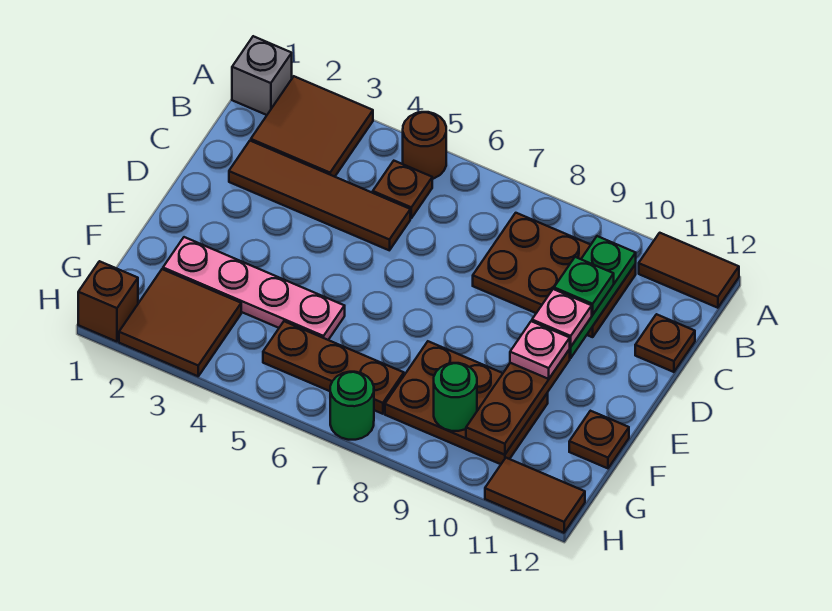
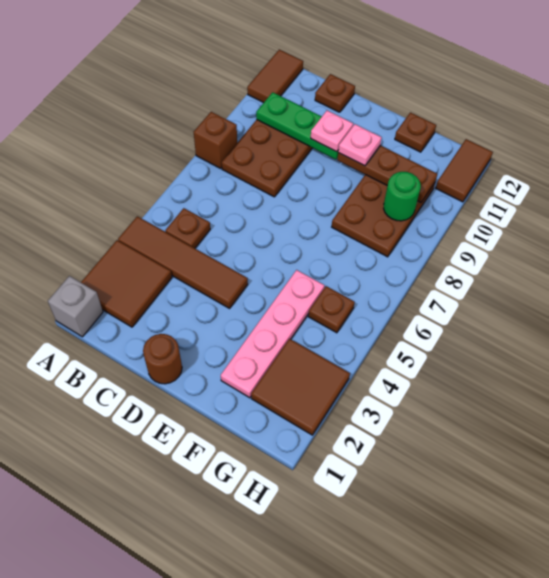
brown round brick A5 level 1 -> brown round brick D1 level 1
brown tile C2:C5 level 1 -> brown tile A4:D4 level 1
green plate C10 level 3 -> none
brown plate G5:G7 level 1 -> brown plate G5 level 1
brown brick H1 level 1 -> brown brick A8 level 1
green round brick H7 level 1 -> none

